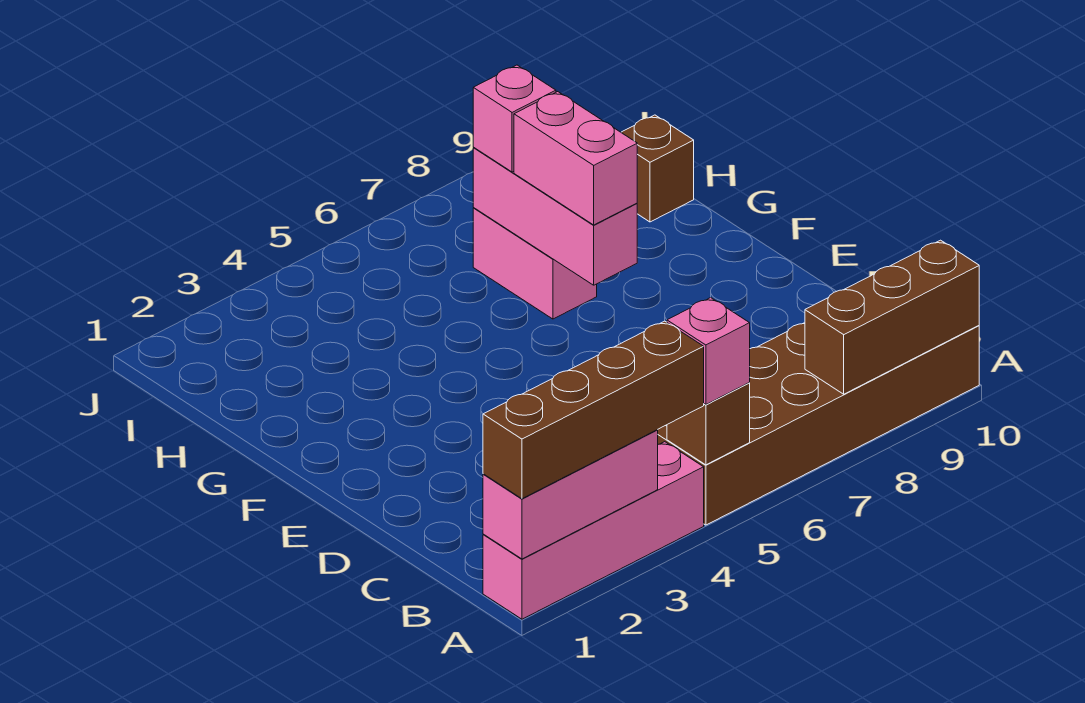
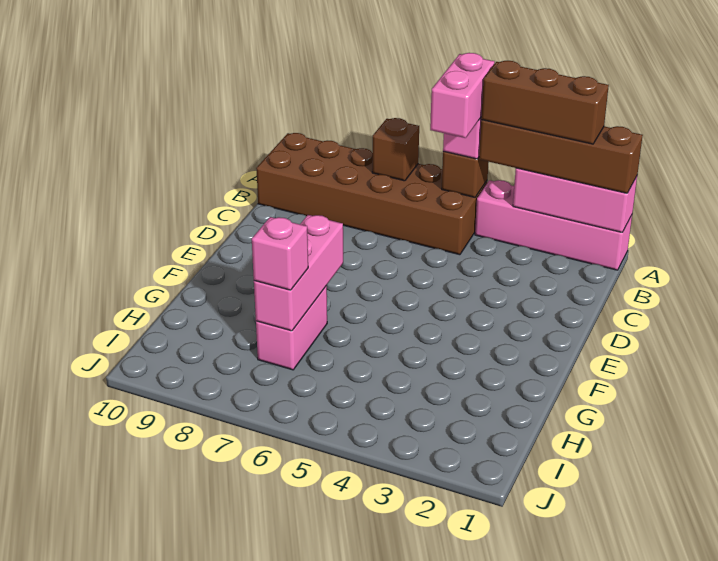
brown brick A8:A10 level 2 -> brown brick A2:A4 level 4
pink brick F7:G7 level 3 -> pink brick A5:B5 level 4
brown brick H10 level 1 -> brown brick A7 level 2

